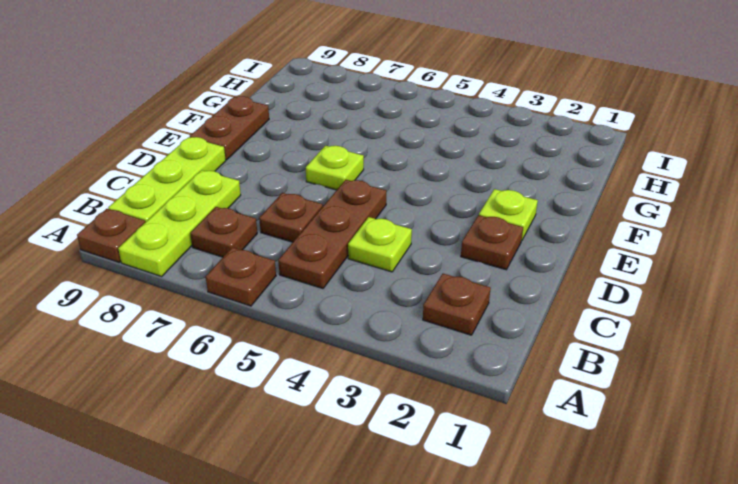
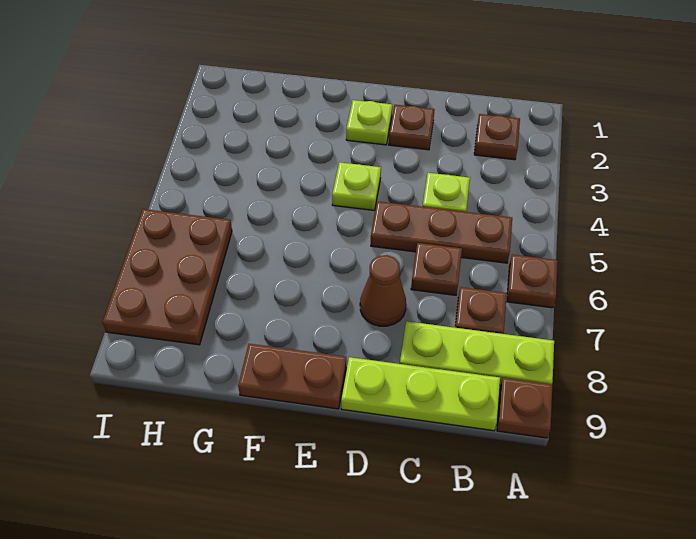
none -> brown cone D7 level 1
lime plate E6 level 1 -> lime plate E4 level 1
none -> brown plate H6:I8 level 1

